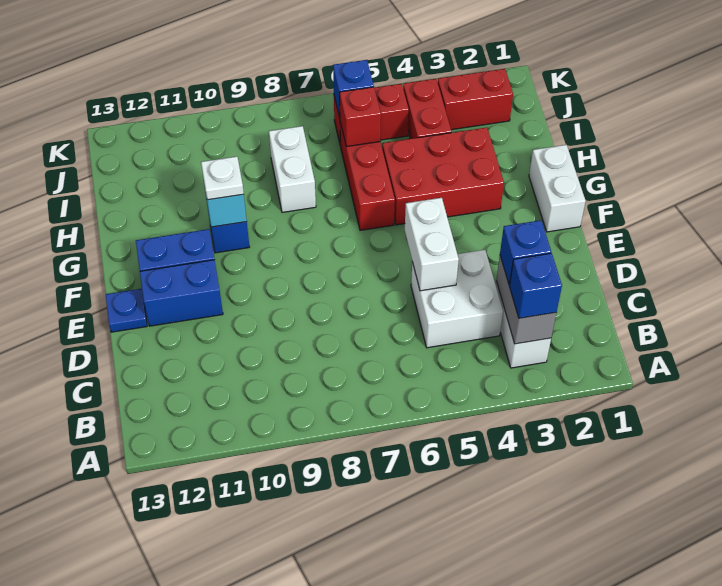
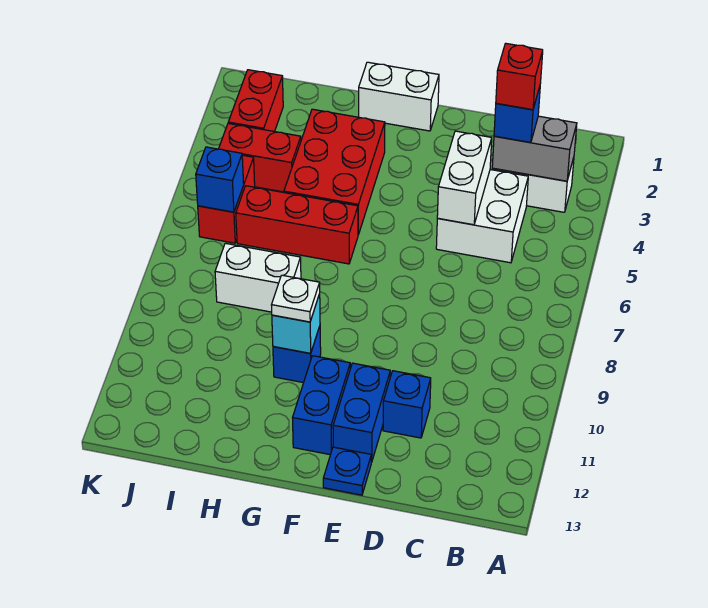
blue brick B3 level 3 -> blue brick D11 level 1
white brick D5:E5 level 2 -> white brick D4:D5 level 2
red brick I6 level 2 -> red brick C3 level 4

